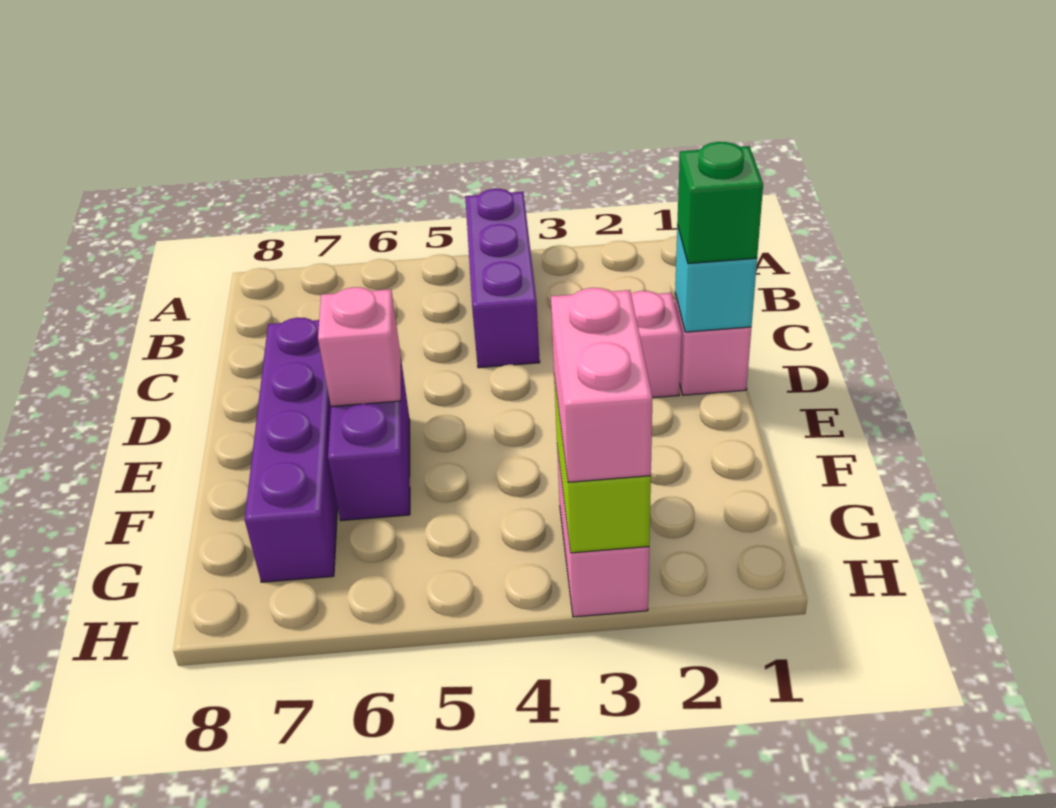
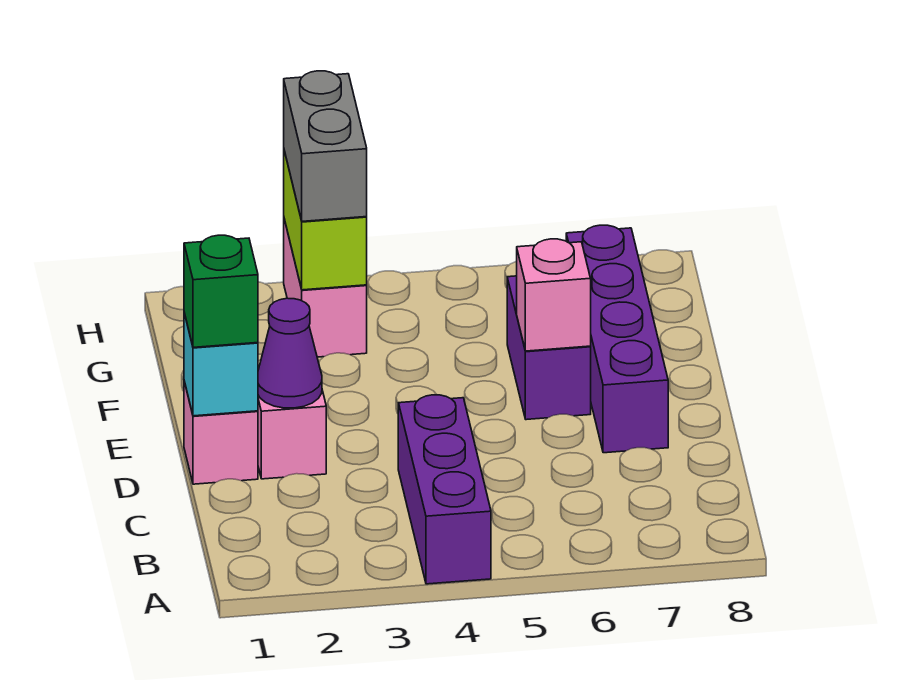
none -> purple cone D2 level 2
pink brick G3:H3 level 3 -> grey brick G3:H3 level 3

